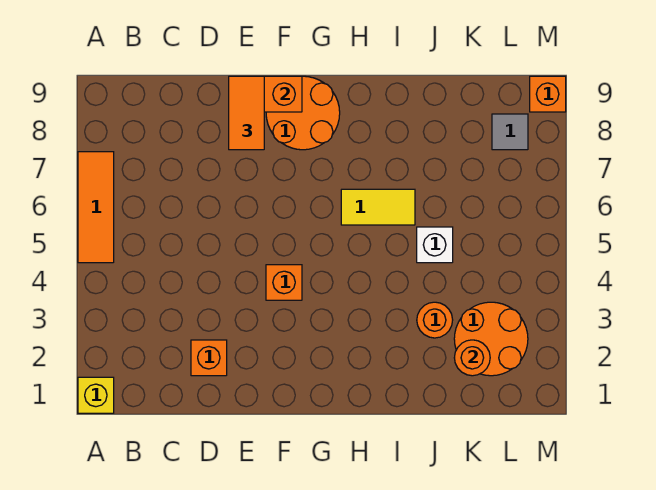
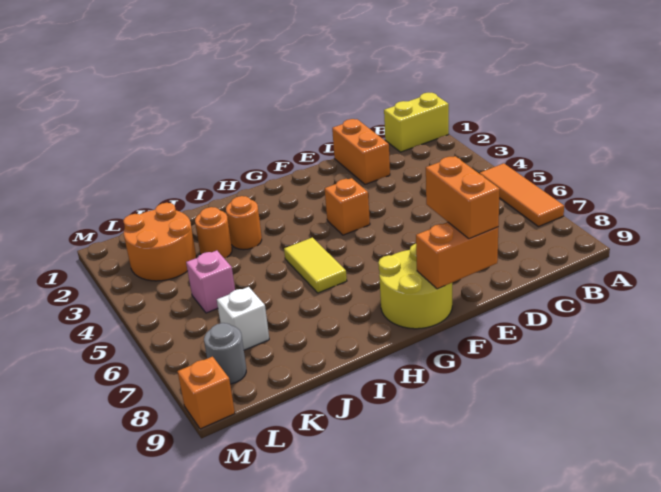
yellow brick A1 level 1 -> yellow brick A1:B1 level 1
orange brick D2 level 1 -> orange brick D1:D2 level 1
orange tile E8:E9 level 3 -> orange brick E8:E9 level 3
orange round brick F8:G9 level 1 -> yellow round brick F8:G9 level 1
yellow tile H6:I6 level 1 -> yellow tile H5:H6 level 1
white brick J5 level 1 -> white brick K7 level 1
orange round brick K2 level 2 -> orange round brick I3 level 1
none -> pink brick K5 level 1
grey tile L8 level 1 -> grey round brick L8 level 1

